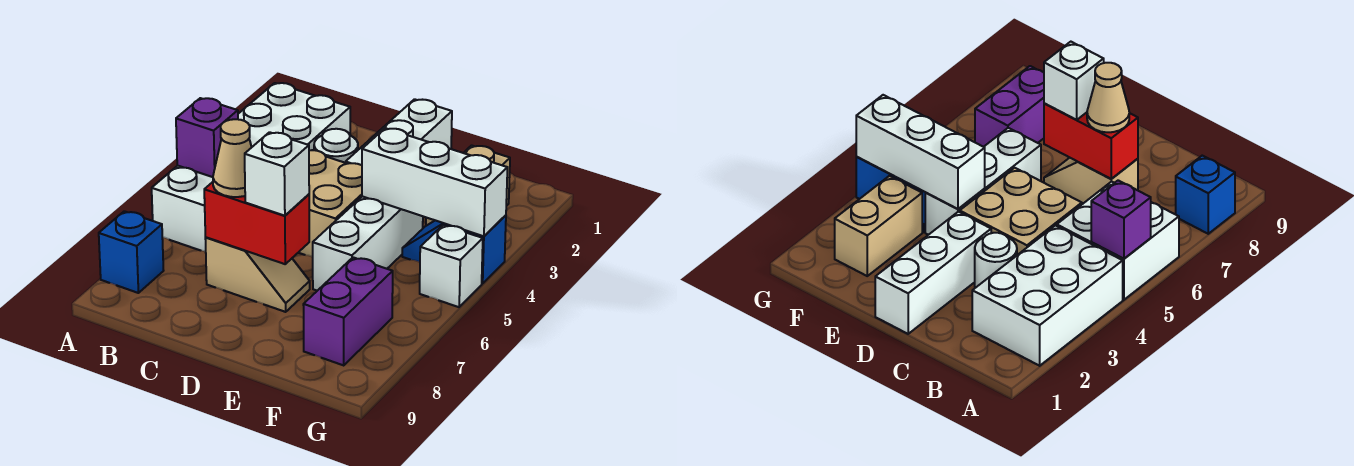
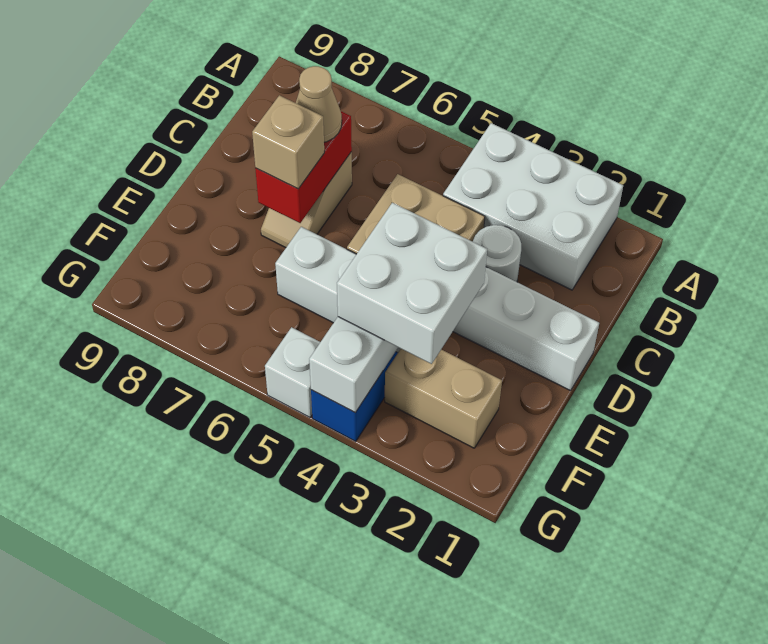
white brick A5:B6 level 1 -> white brick E3:F4 level 3
purple brick A5 level 2 -> none
blue brick A8 level 1 -> none
white brick D7 level 3 -> tan brick D7 level 3
purple brick F7:F8 level 1 -> none

